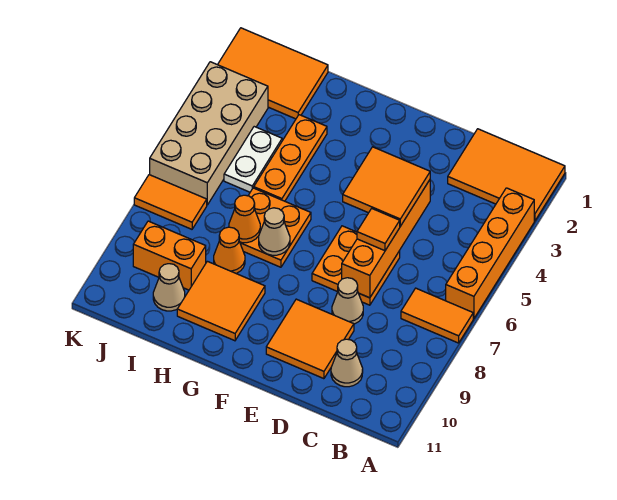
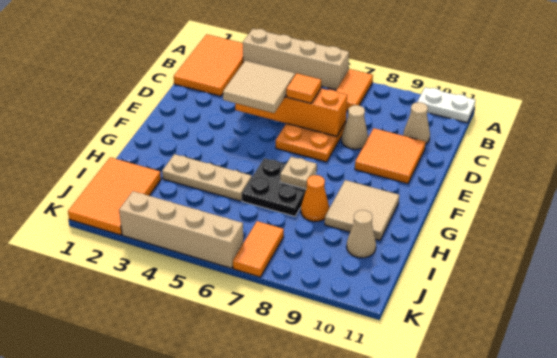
orange brick A3:A6 level 1 -> tan brick A3:A6 level 1
orange tile D4:E5 level 3 -> tan tile D4:E5 level 3
orange plate G6:H7 level 1 -> black plate G6:H7 level 1
tan cone G7 level 2 -> tan plate G7 level 2
orange tile G9:H10 level 1 -> tan tile G9:H10 level 1
orange plate H3:H5 level 1 -> tan plate H3:H5 level 1
orange cone H7 level 2 -> none
white plate I4:I5 level 1 -> white plate A10:A11 level 1
orange brick I9:J9 level 1 -> none
tan brick J3:K6 level 1 -> tan brick K3:K6 level 1

